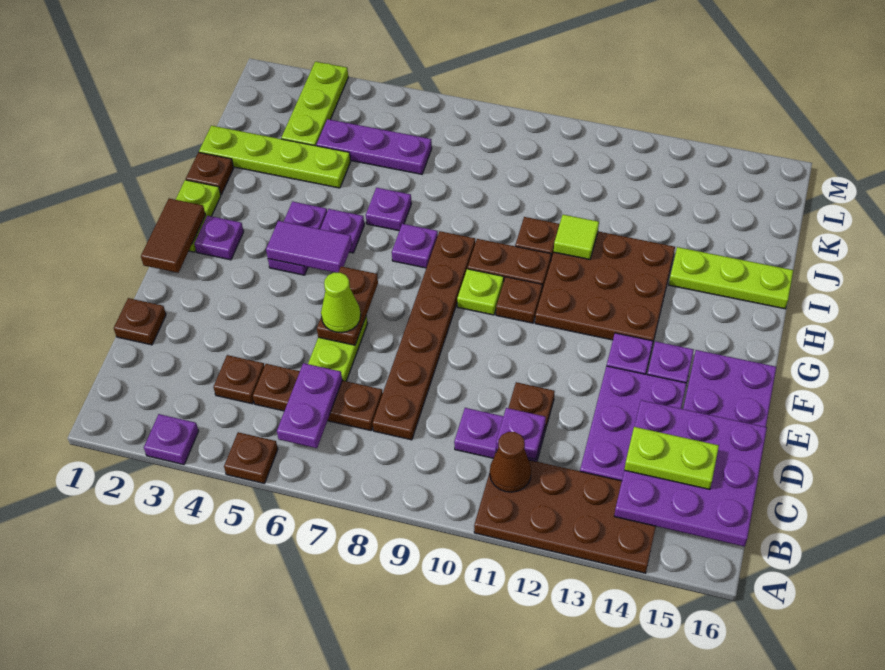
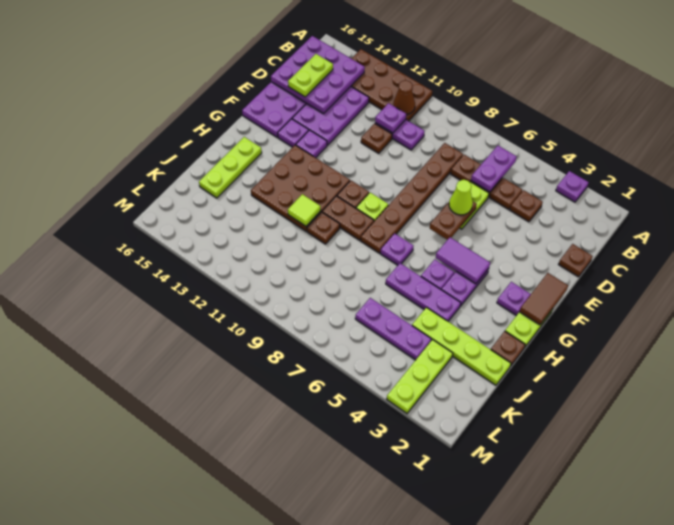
brown plate A5 level 1 -> none
lime plate C14:C15 level 3 -> lime plate C15:D15 level 3
purple plate I6 level 1 -> purple plate I4:I6 level 1
lime plate I14:I16 level 1 -> lime plate H15:J15 level 1

